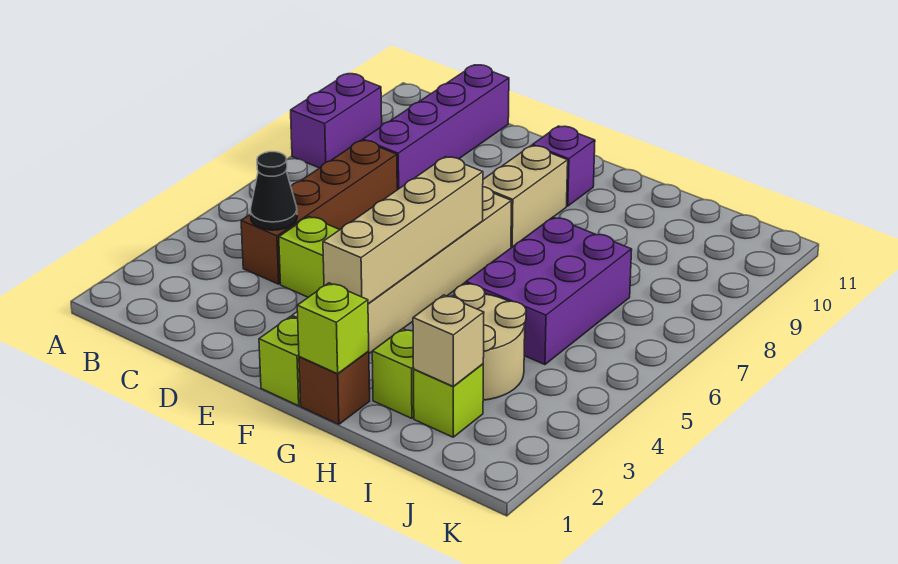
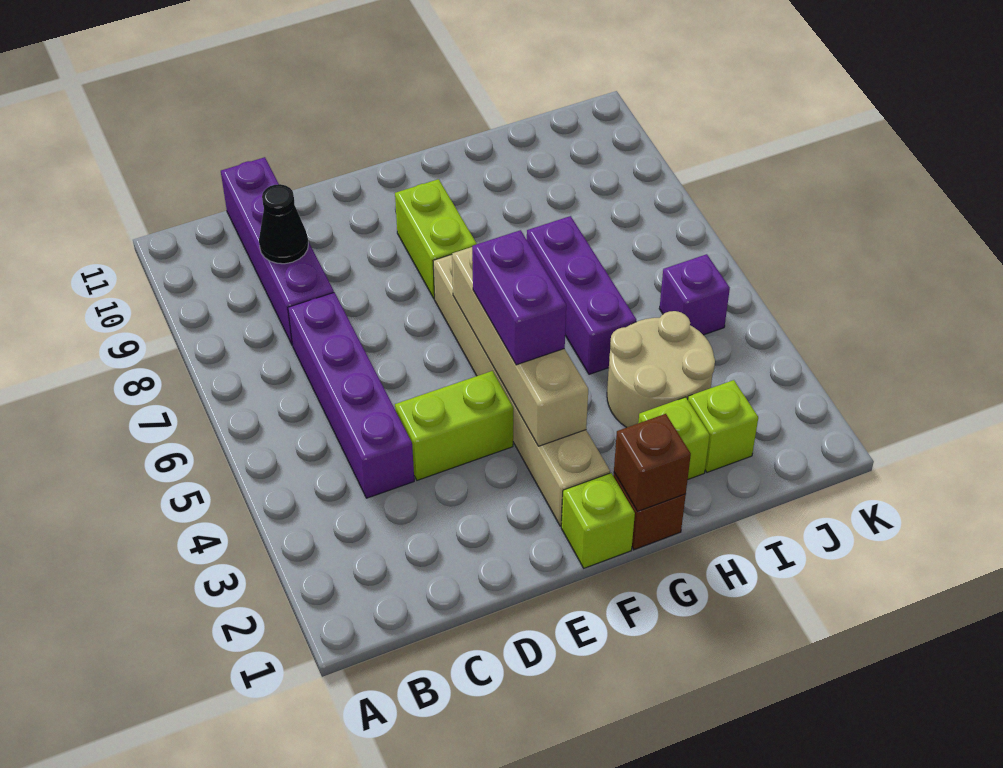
purple brick A8:A9 level 1 -> purple brick F4:F5 level 3
brown brick C4:C7 level 1 -> purple brick C4:C7 level 1
black cone C4 level 2 -> black cone C9 level 2
tan brick F8:F9 level 1 -> lime brick F8:F9 level 1
purple brick F10 level 1 -> purple brick J5 level 1
lime brick G1 level 2 -> brown brick G1 level 2
purple brick H5:I7 level 1 -> purple brick H5:H7 level 1
tan brick I2 level 2 -> none

